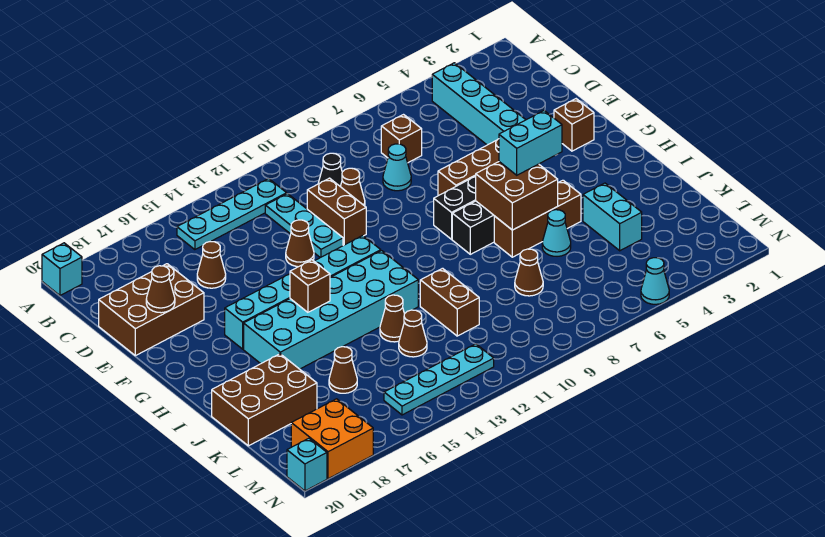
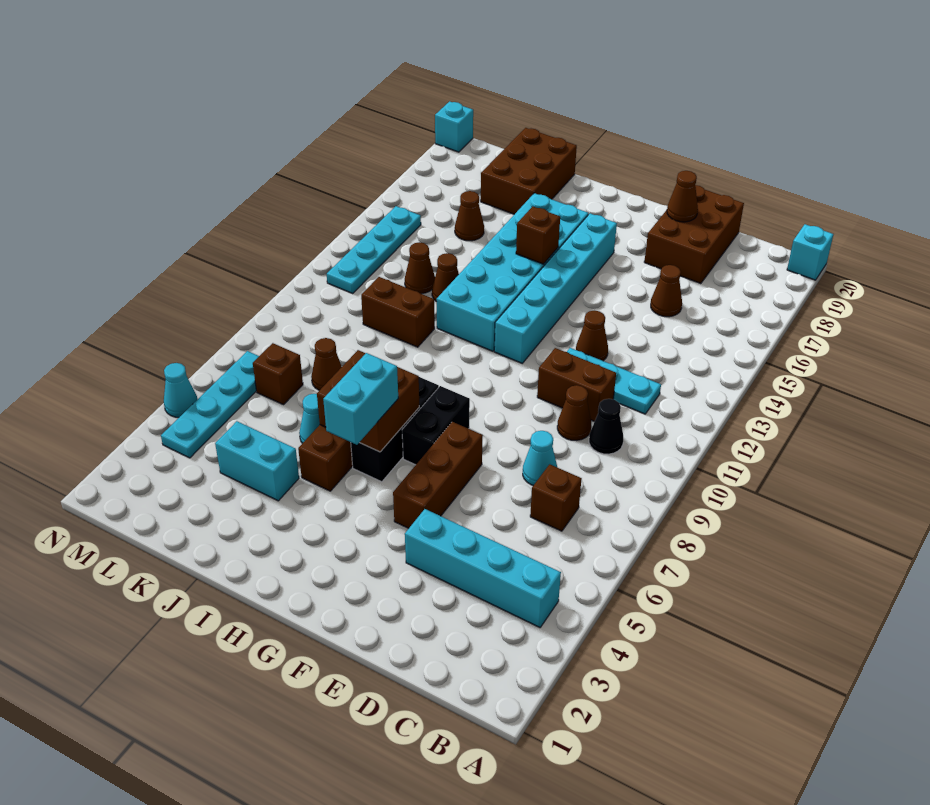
cyan plate B12:B15 level 1 -> cyan plate M4:M7 level 1
brown brick F2 level 1 -> brown brick L7 level 1
orange brick M18:N19 level 1 -> none

